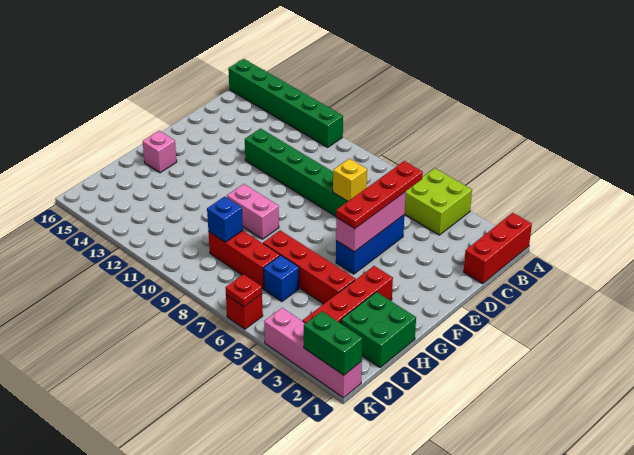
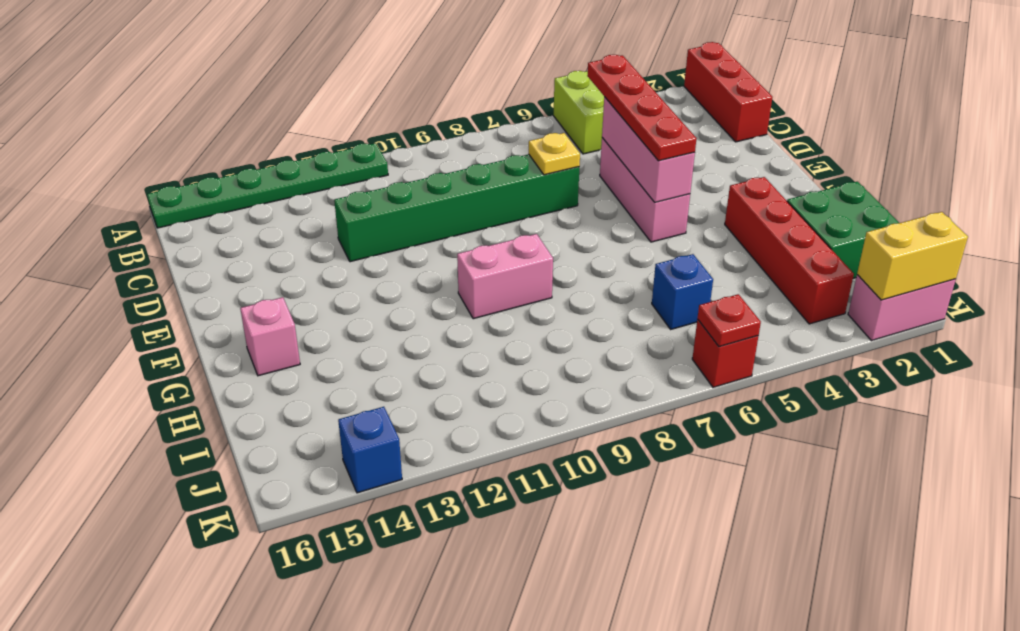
green brick A11:A16 level 1 -> green plate A11:A16 level 1
blue brick D5:F5 level 1 -> pink brick D5:F5 level 1
yellow brick D7 level 2 -> yellow plate D7 level 2
red brick H4:H7 level 1 -> none
red brick I7:I9 level 1 -> none
blue brick I9 level 2 -> blue brick K14 level 1
pink brick K1:K4 level 1 -> pink brick K1:K2 level 1
green brick K1:K2 level 2 -> yellow brick K1:K2 level 2

